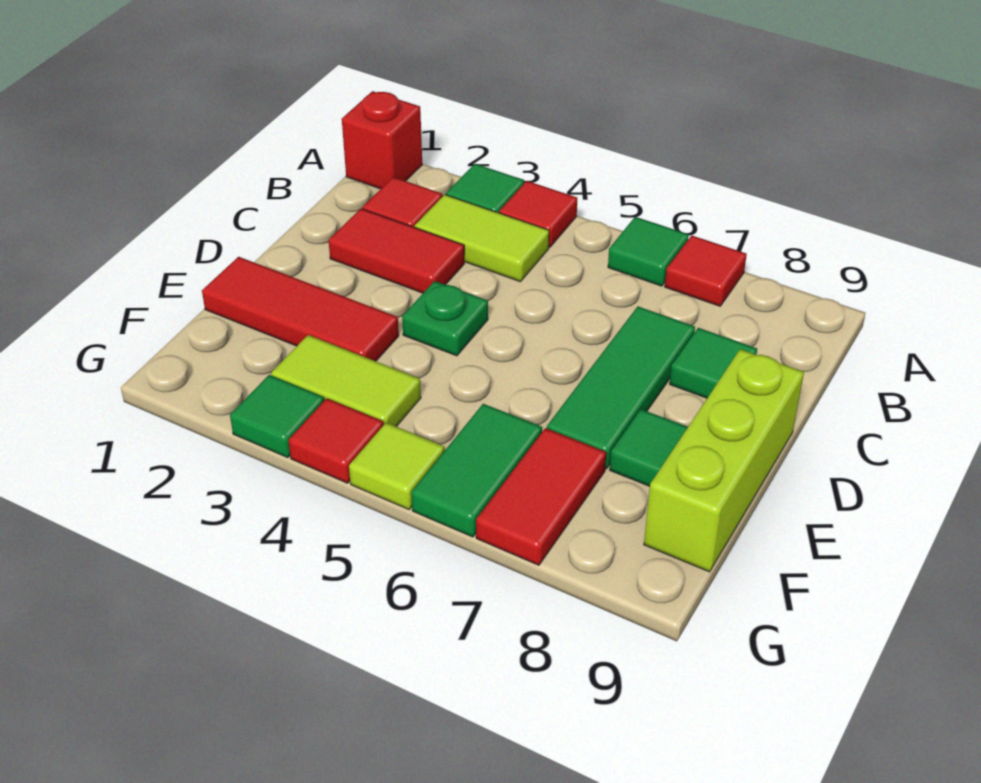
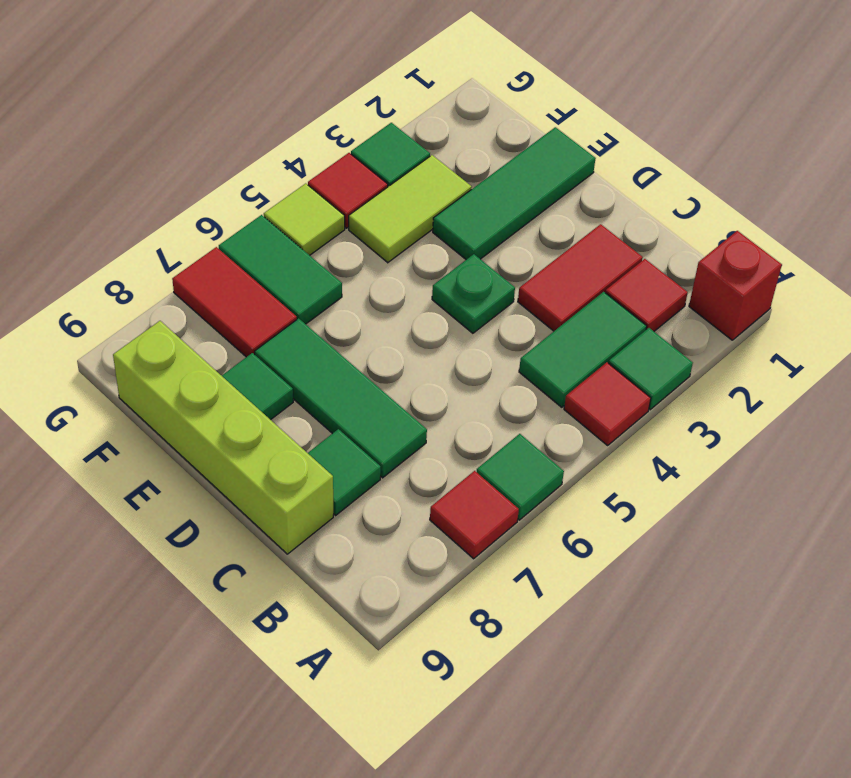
lime tile B3:B4 level 1 -> green tile B3:B4 level 1
lime brick D9:F9 level 1 -> lime brick C9:F9 level 1
red tile E1:E3 level 1 -> green tile E1:E3 level 1

